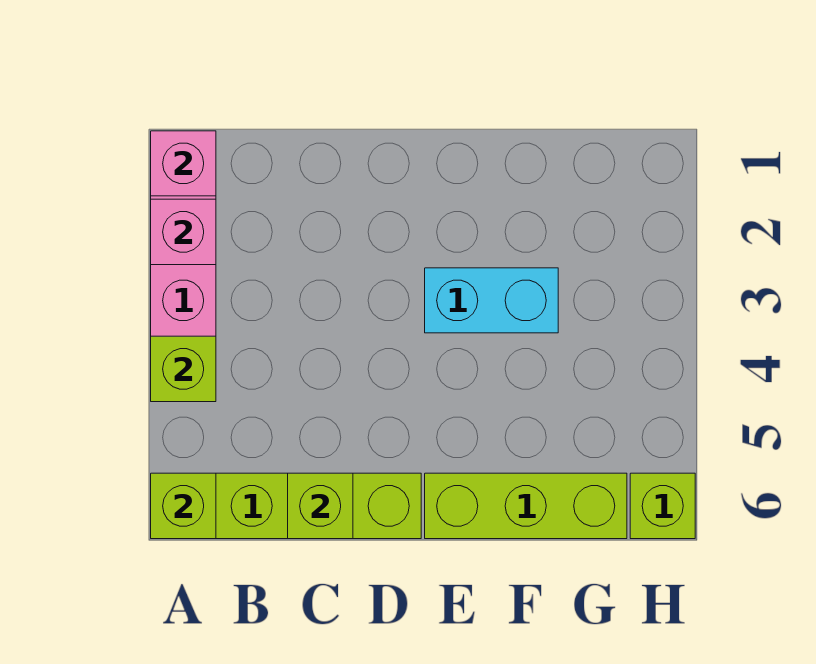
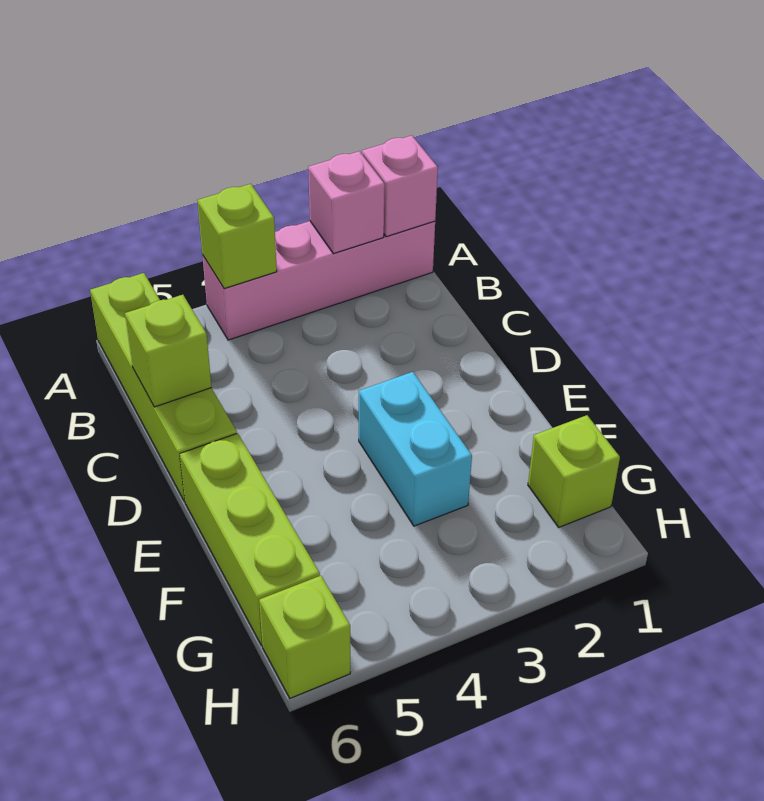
lime brick A6 level 2 -> lime brick G1 level 1

